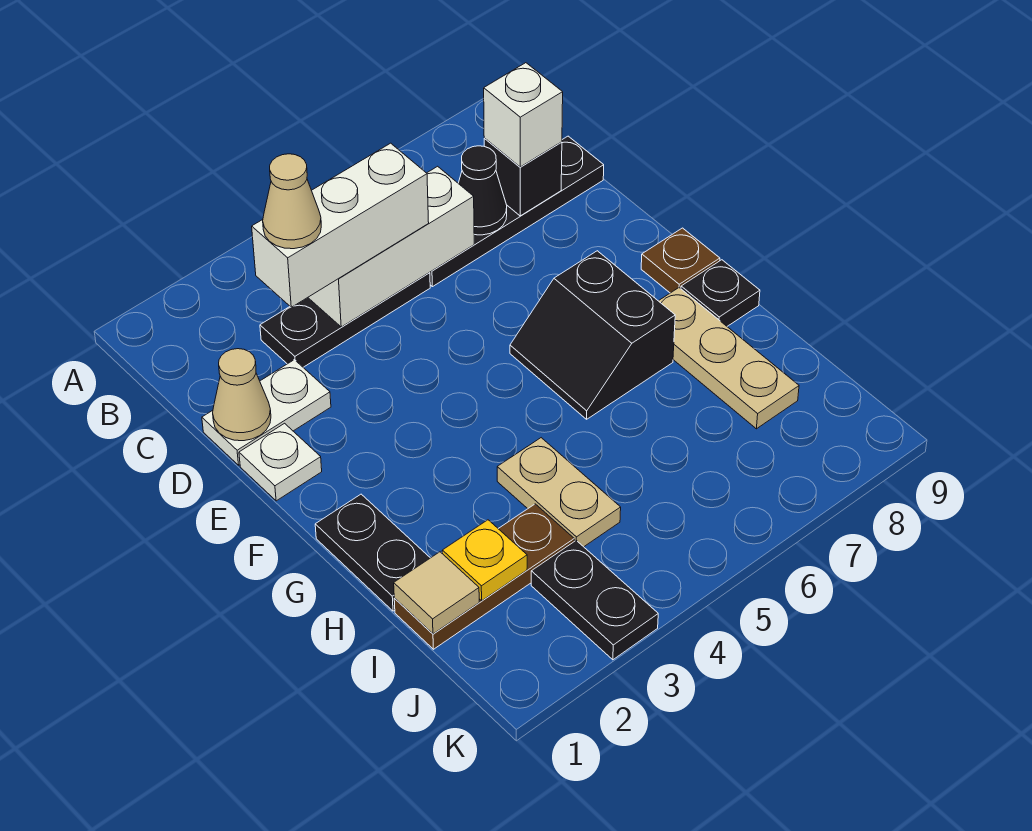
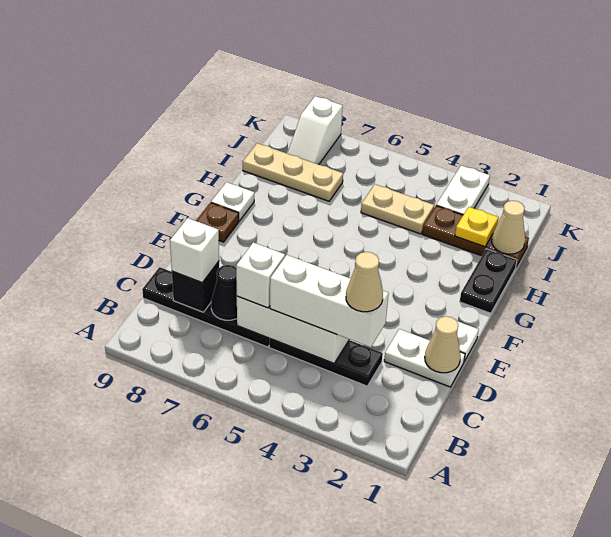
none -> white brick C6 level 3
black slope F6:G7 level 1 top 7 -> none
tan plate G8:I8 level 1 -> tan plate I7:I9 level 1
black plate G9 level 1 -> white plate G9 level 1
tan plate H4:I4 level 1 -> tan plate I4:I5 level 1
tan tile I1 level 2 -> tan cone I1 level 2
black plate J3:K3 level 1 -> white plate J3:K3 level 1
none -> white slope J8:K8 level 1 top K

